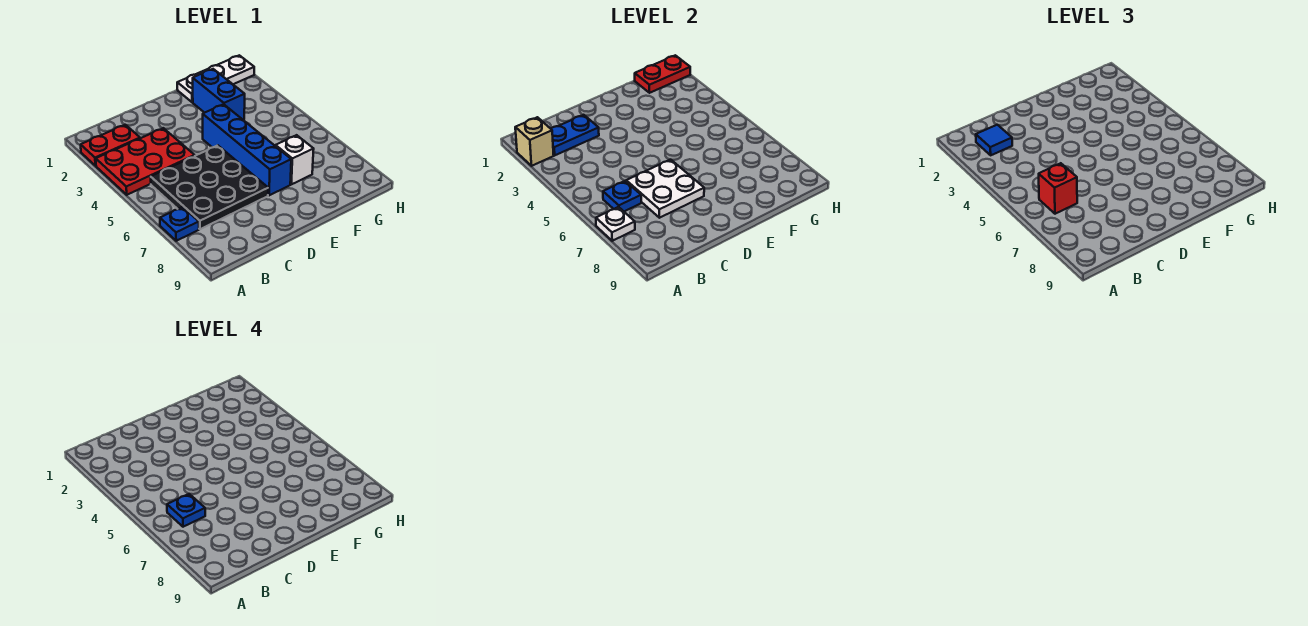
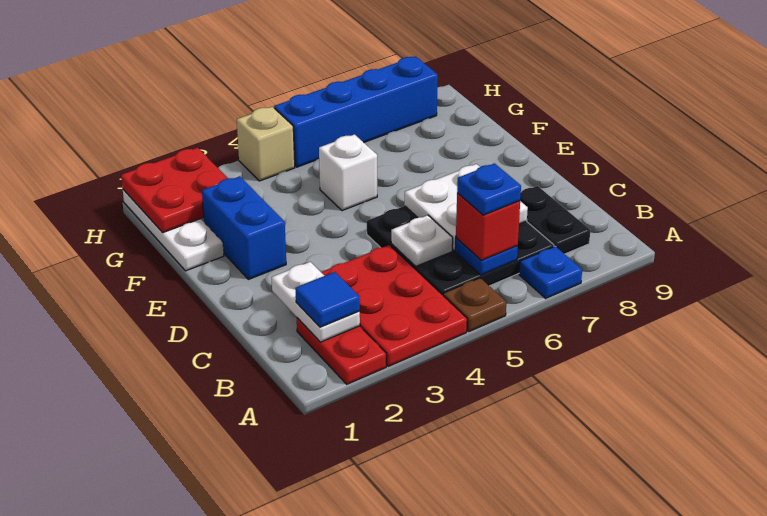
tan brick A2 level 2 -> tan brick H4 level 1
none -> brown plate A5 level 1
white plate A7 level 2 -> white plate C5 level 2
blue plate B2:C2 level 2 -> white plate B2:C2 level 2
none -> black plate B8:C8 level 1
blue brick E4:E7 level 1 -> blue brick H5:H8 level 1
blue brick F2:F3 level 1 -> blue brick E2:F2 level 1
white brick F7 level 1 -> white brick F5 level 1
red plate G1:H1 level 2 -> red plate G1:H2 level 2

